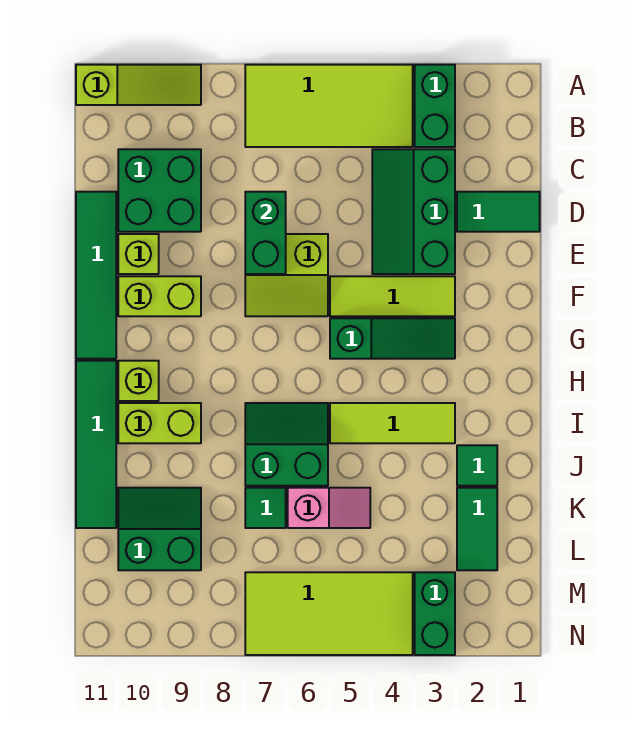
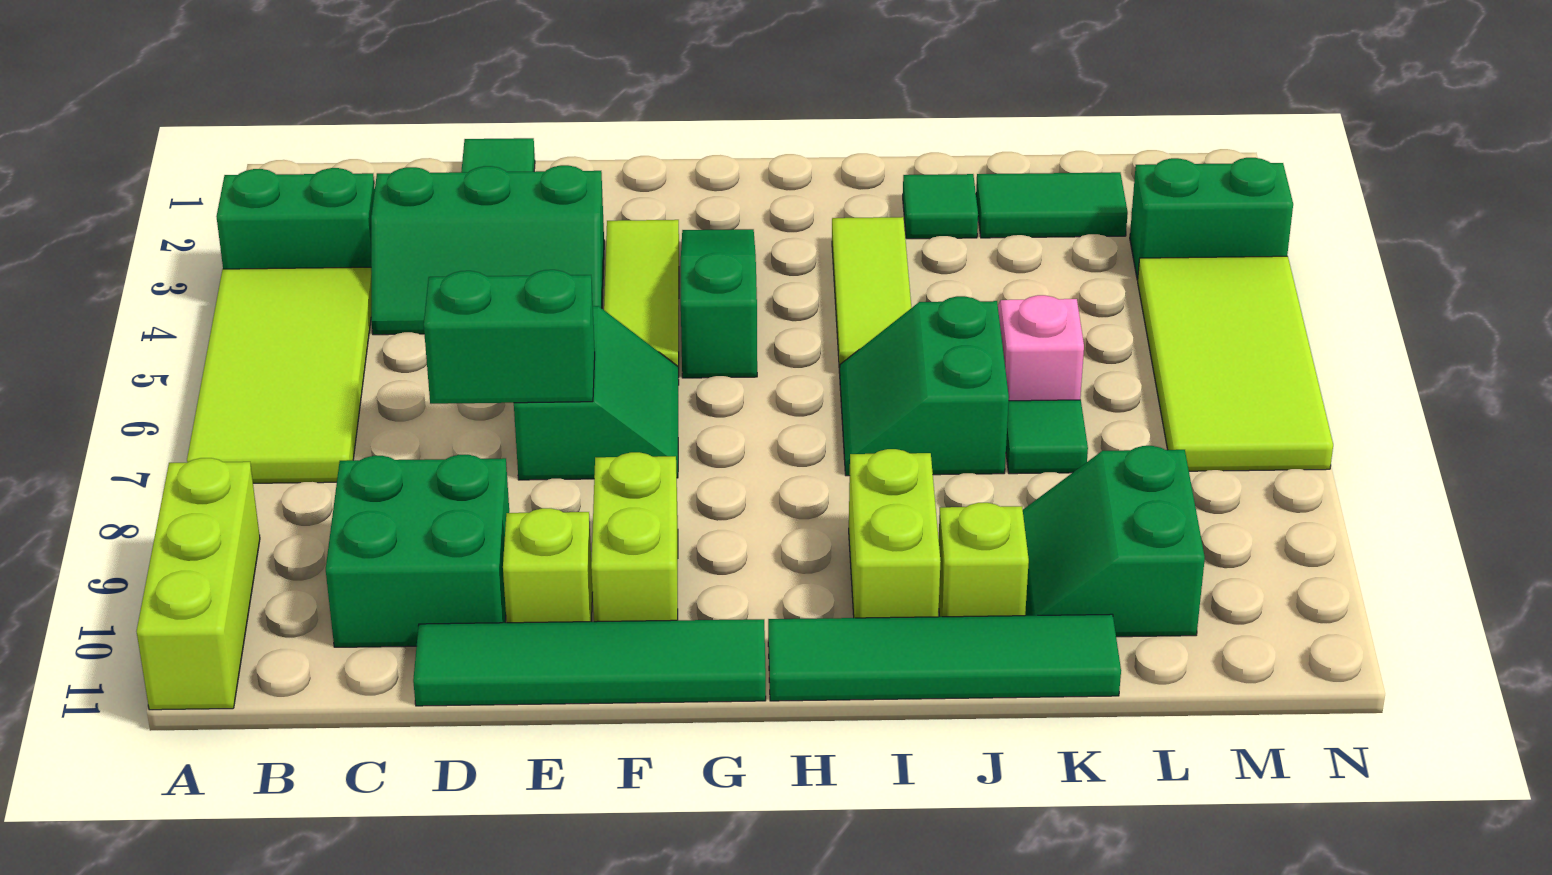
lime slope A9:A11 level 1 top 11 -> lime brick A9:A11 level 1
lime slope E6:F7 level 1 top E -> green slope E6:F7 level 1 top E
lime brick H10 level 1 -> lime brick J10 level 1

